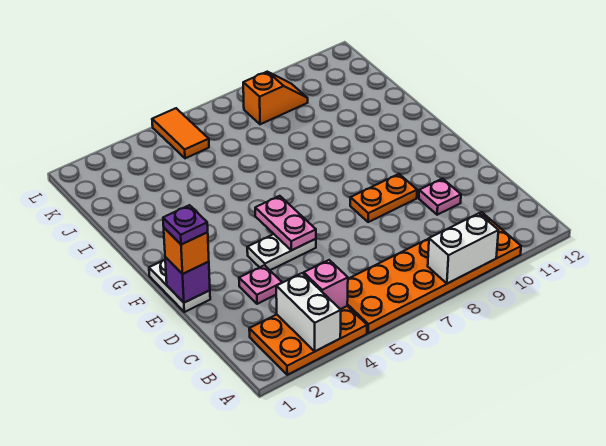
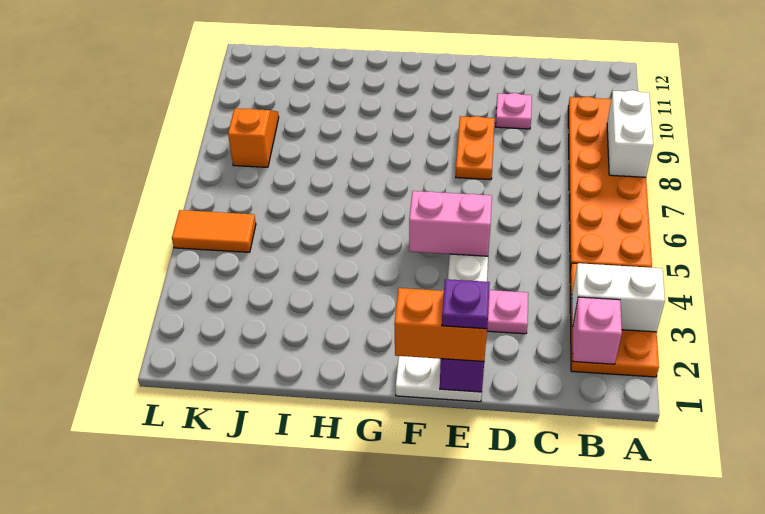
pink brick B4 level 2 -> pink brick B2 level 2
orange brick E1 level 3 -> orange brick E1:F1 level 3
pink plate E5:F5 level 2 -> pink brick E5:F5 level 2

